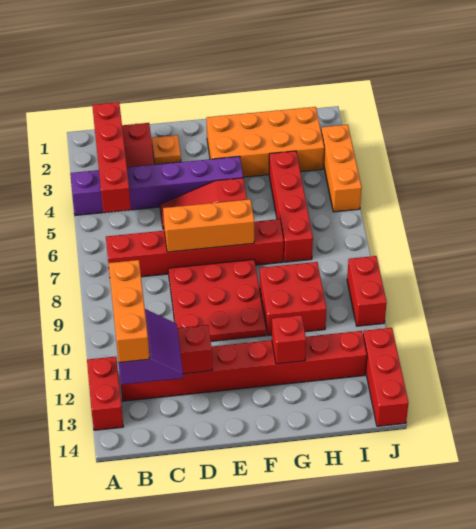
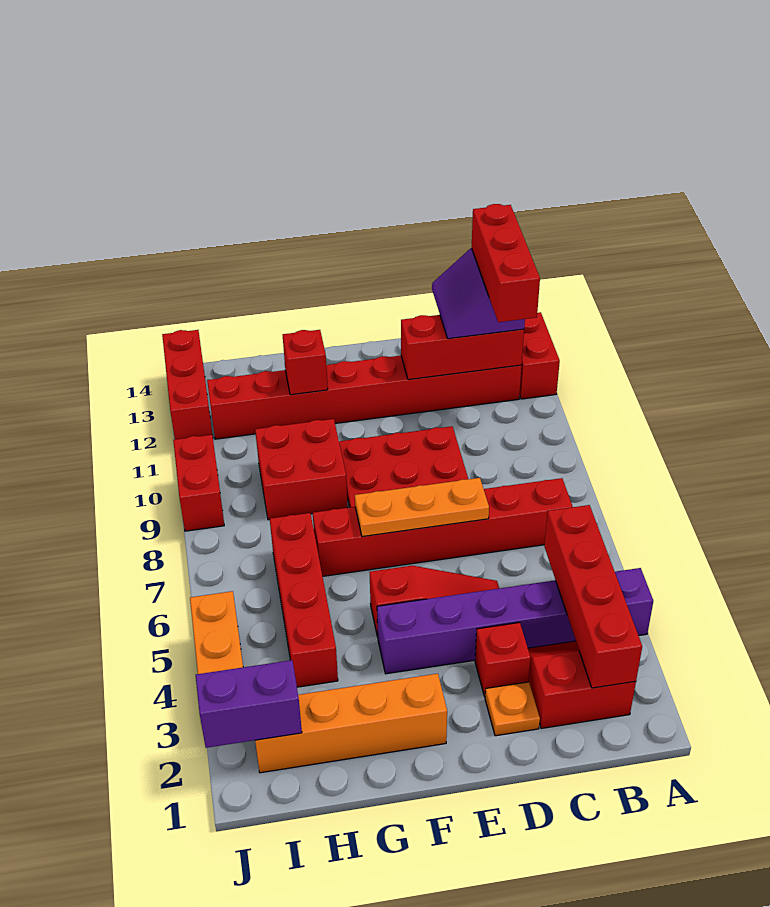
orange brick B11:B13 level 4 -> red brick B11:B13 level 4
none -> red brick D3 level 1
orange brick D7:F7 level 2 -> orange plate D7:F7 level 2
orange brick F2:I3 level 1 -> orange brick F2:I2 level 1
none -> purple brick I2:J2 level 2

